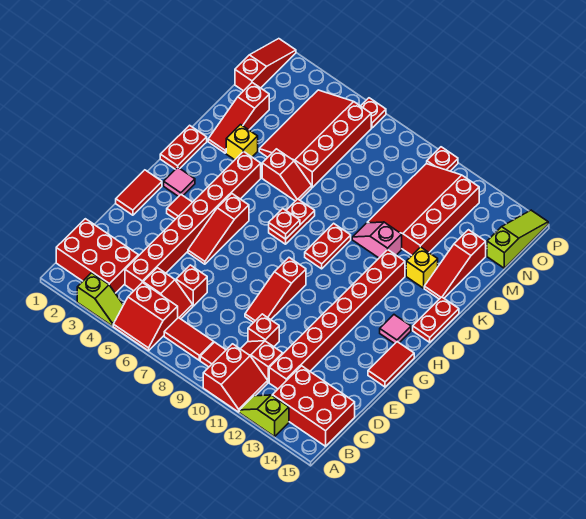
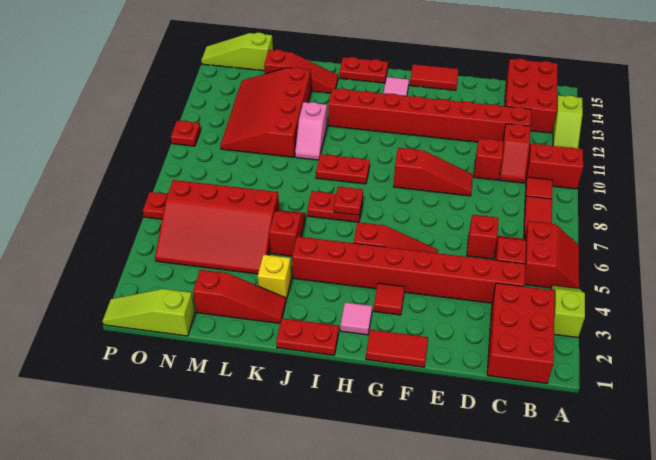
yellow brick K13 level 1 -> none
red slope L10:O12 level 1 top 12 -> red slope L10:N13 level 1 top L
red slope N1:P1 level 1 top N -> lime slope N1:P1 level 1 top N

